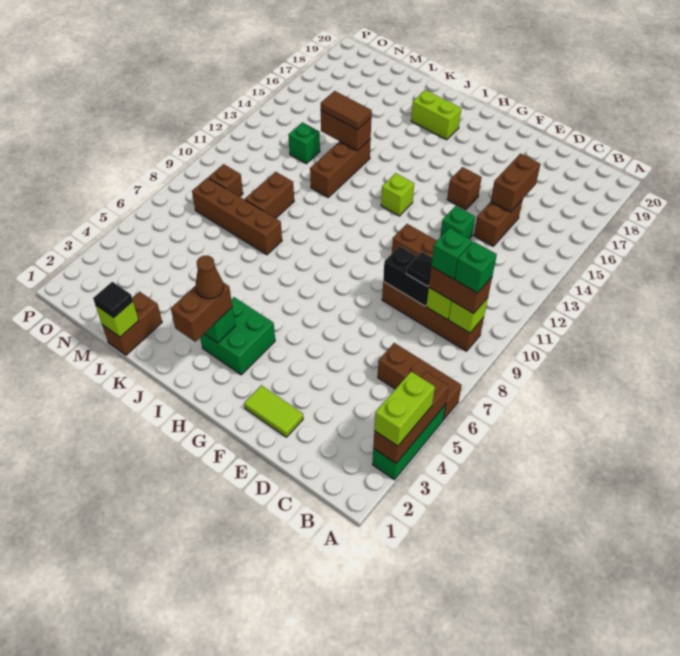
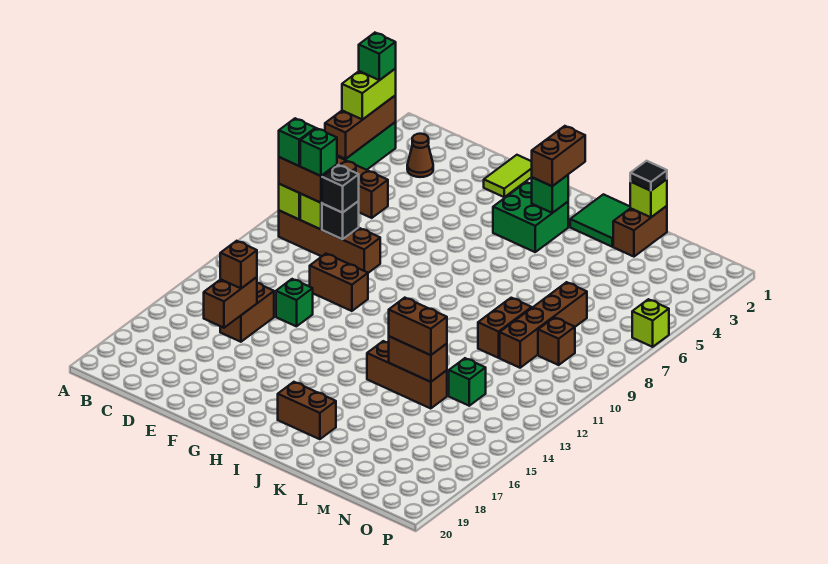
none -> green brick A3 level 4
black brick D9:E9 level 2 -> black brick D9 level 2
black tile D9 level 3 -> black brick D9 level 3
lime tile E2:F2 level 1 -> lime tile F1:F2 level 1
brown brick F15 level 1 -> brown brick D15 level 3
lime brick H13 level 1 -> lime brick P6 level 1
brown cone I3 level 4 -> brown cone C3 level 1
lime brick I18:J18 level 1 -> brown brick I18:J18 level 1
none -> green tile J1:K2 level 1
brown brick K8:N8 level 1 -> brown brick M7:M10 level 1
brown brick K12:K14 level 1 -> brown brick J14:L14 level 1
brown tile K14:L14 level 3 -> brown brick K14:L14 level 3

